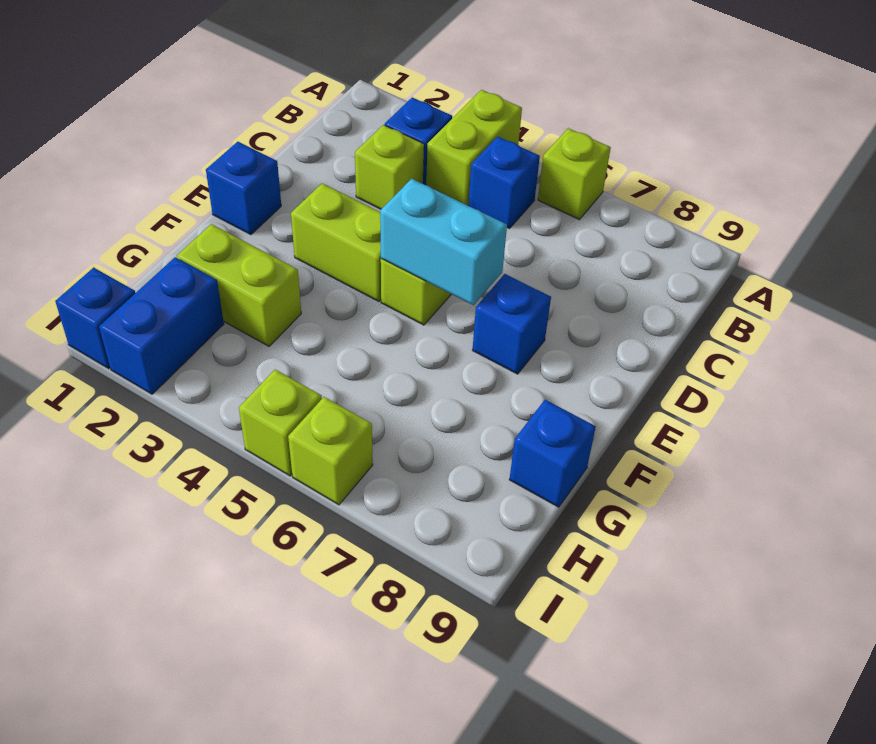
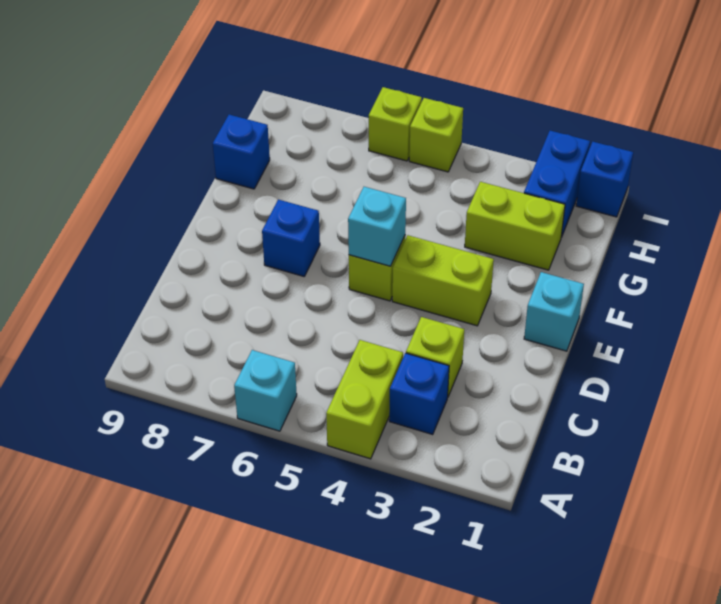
lime brick A6 level 1 -> cyan brick A6 level 1
blue brick B5 level 1 -> none
blue brick E1 level 1 -> cyan brick E1 level 1
cyan brick E5:E6 level 2 -> cyan brick E5 level 2

